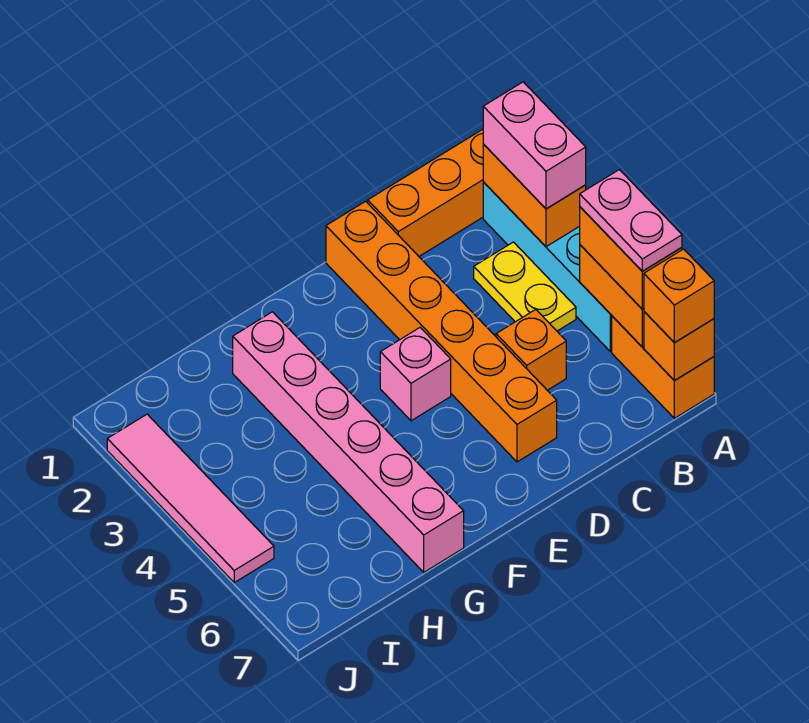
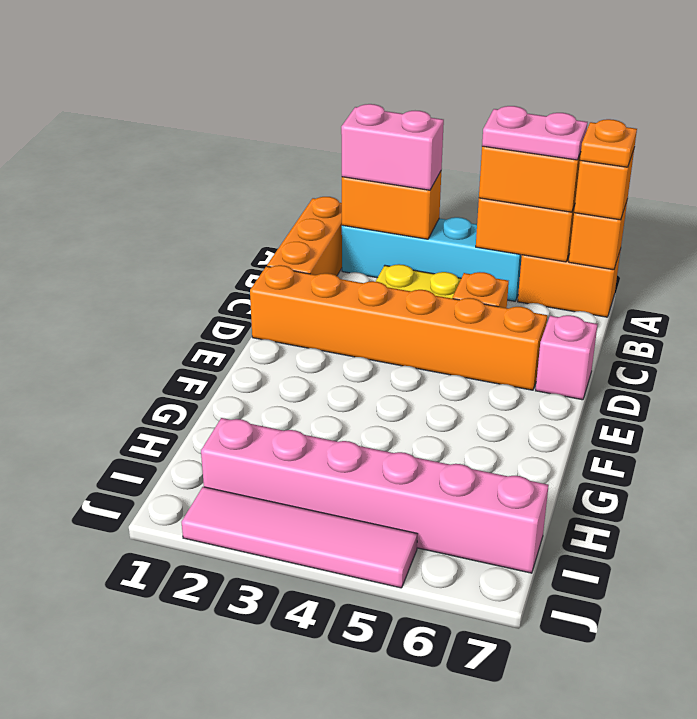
none -> orange plate A7 level 4
pink brick E4 level 1 -> pink brick D7 level 1
pink brick G2:G7 level 1 -> pink brick I2:I7 level 1

